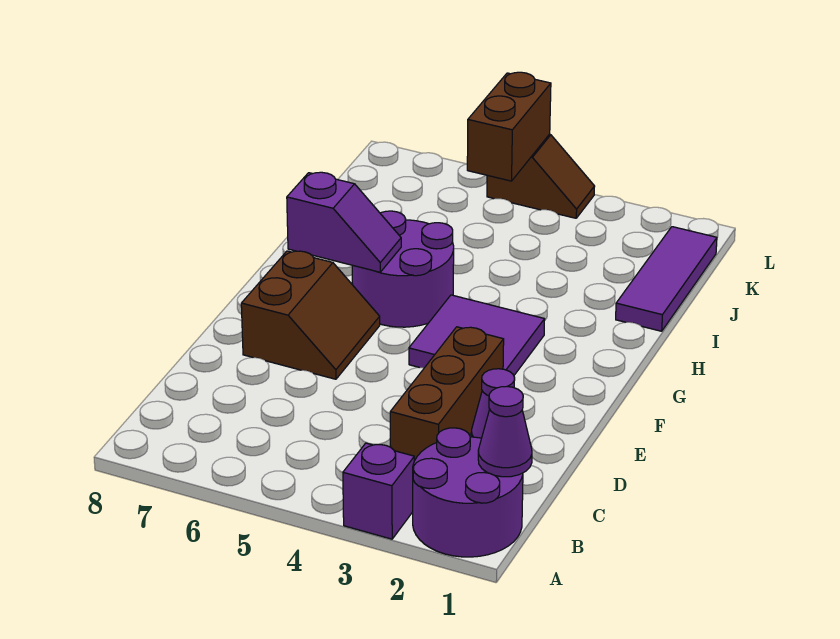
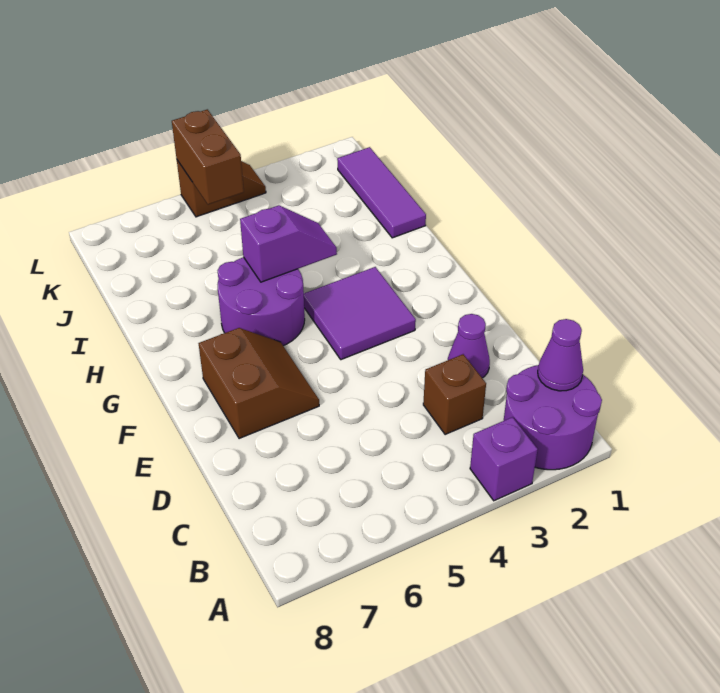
brown brick C3:E3 level 1 -> brown brick C3 level 1
purple slope G6:G7 level 2 top 7 -> purple slope H4:H5 level 2 top 5

